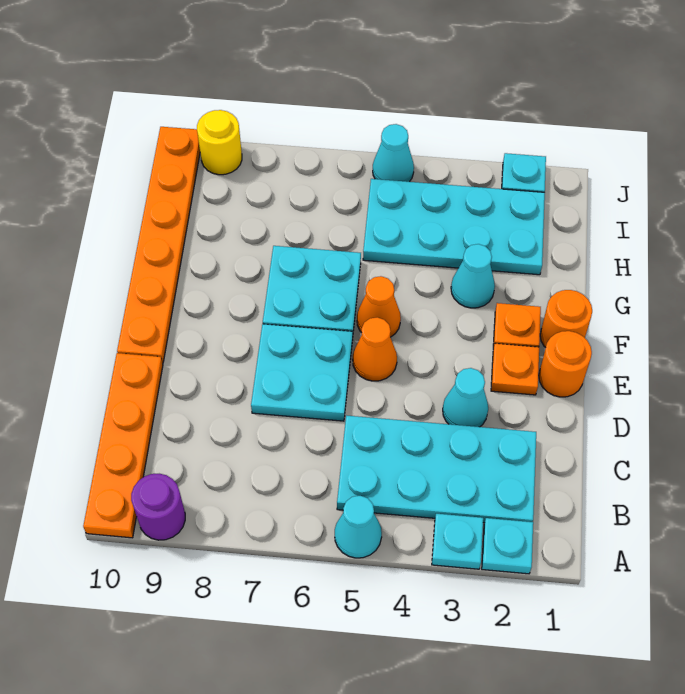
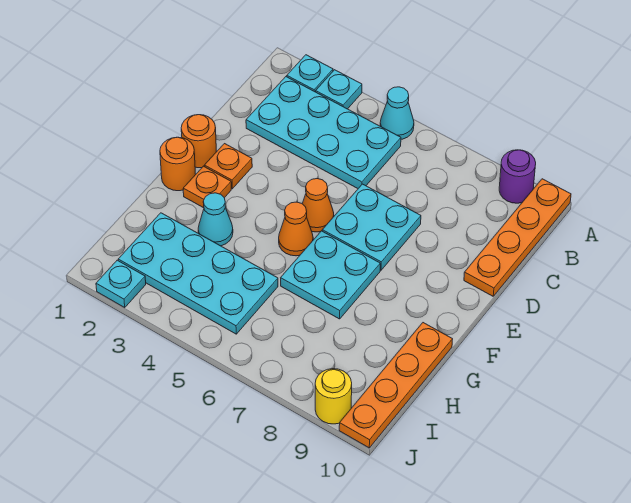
cyan cone D3 level 1 -> none
orange plate E10:J10 level 1 -> orange plate G10:J10 level 1
cyan cone J5 level 1 -> none

